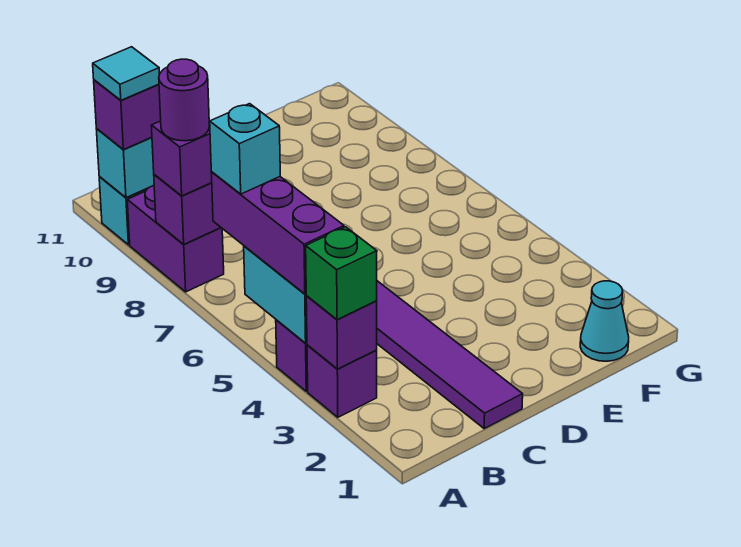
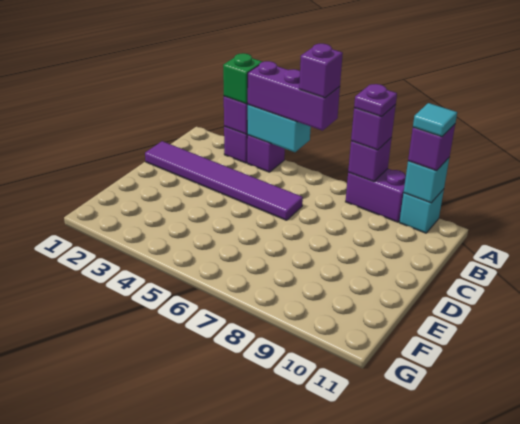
cyan brick A6 level 4 -> purple brick A6 level 4
purple round brick A8 level 4 -> purple plate A8 level 4
cyan cone F1 level 1 -> none

